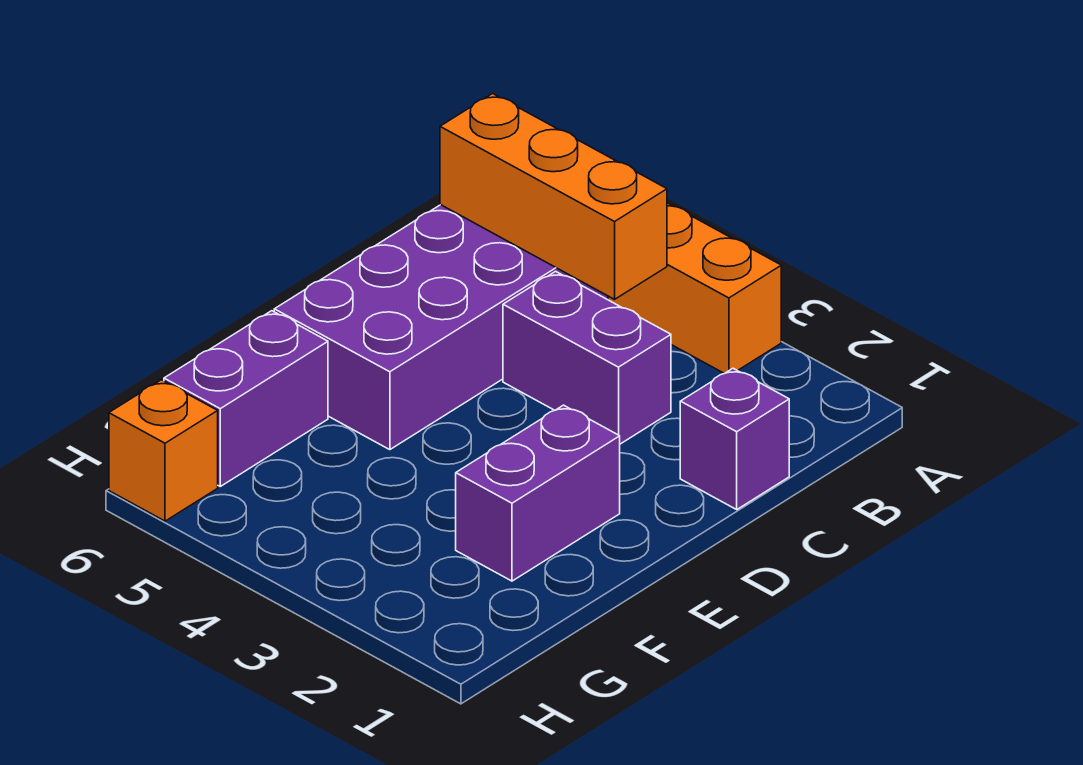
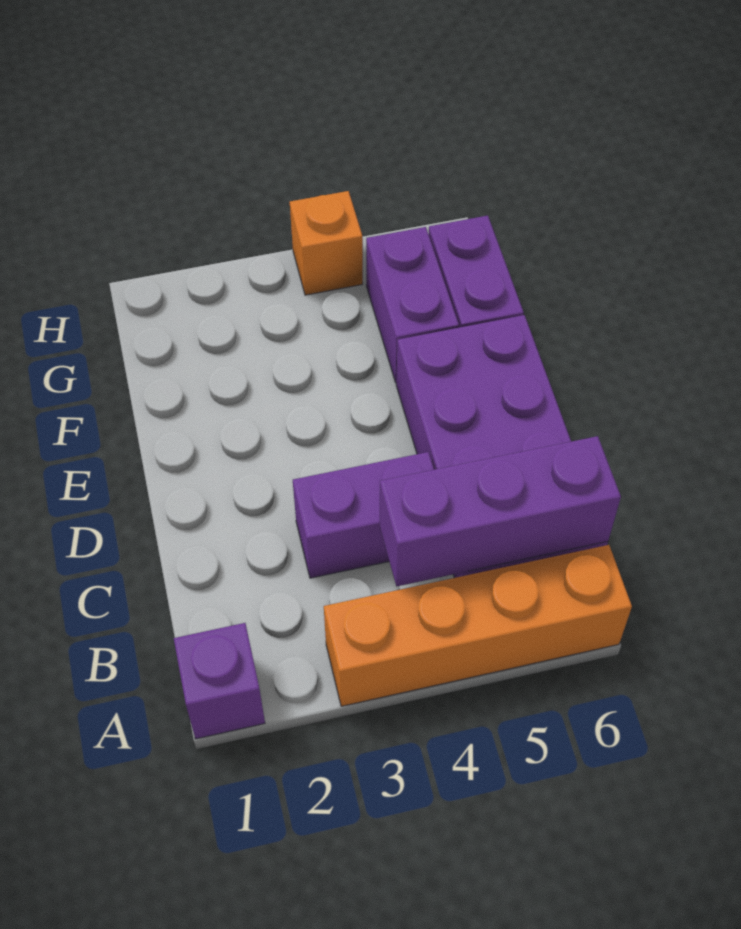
orange brick B4:B6 level 2 -> purple brick B4:B6 level 2
purple brick C1 level 1 -> purple brick A1 level 1
purple brick E2:F2 level 1 -> purple brick F5:G5 level 1
orange brick H6 level 1 -> orange brick H4 level 1

